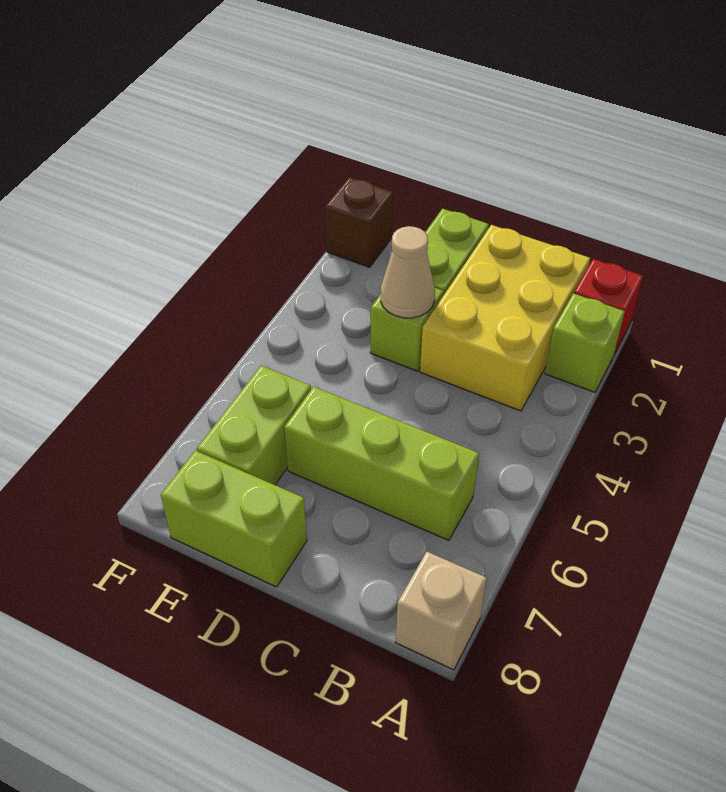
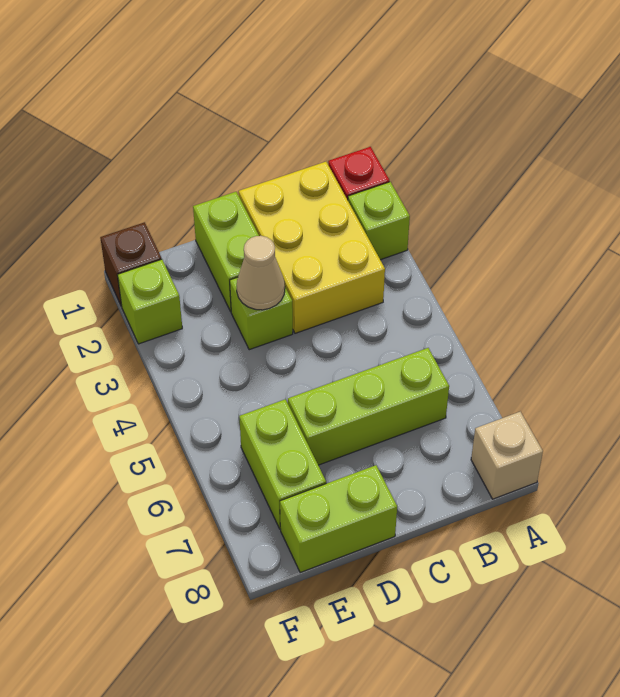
none -> lime brick F2 level 1

